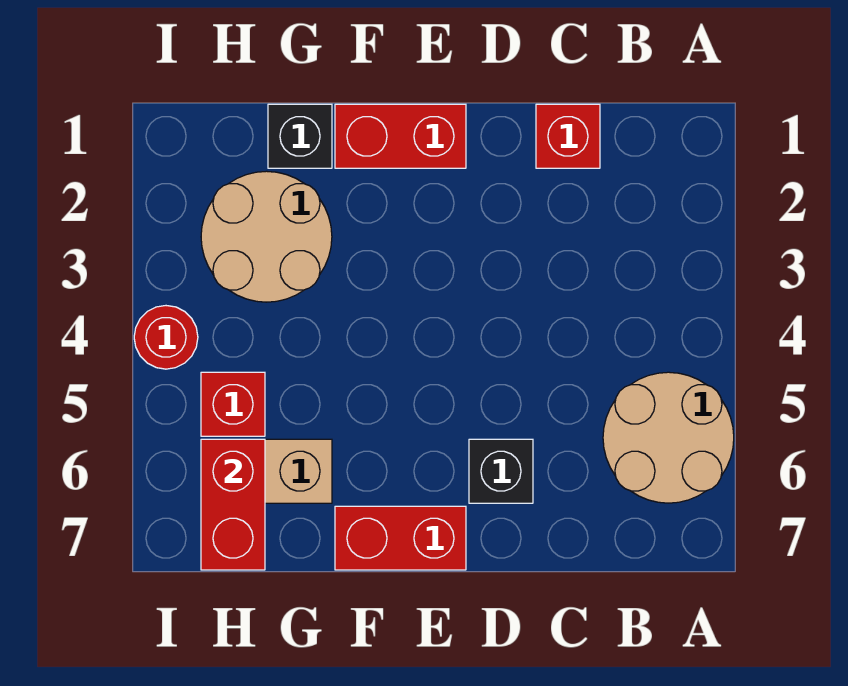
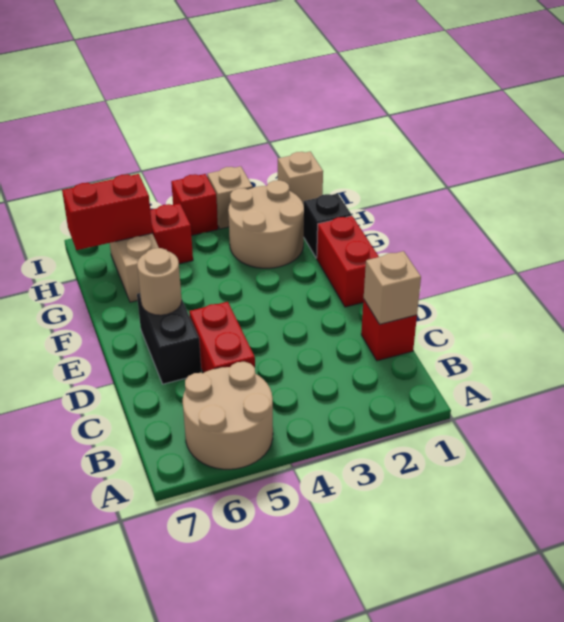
none -> tan brick C1 level 2
black brick D6 level 1 -> black brick D6:E6 level 1
none -> tan round brick E6 level 2
red brick E7:F7 level 1 -> red brick C5:D5 level 1
none -> tan brick I1 level 1
none -> tan brick I3 level 1
red round brick I4 level 1 -> red brick I4 level 1

